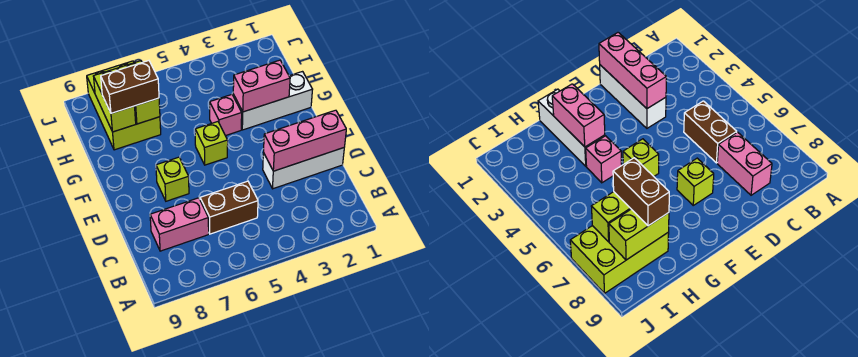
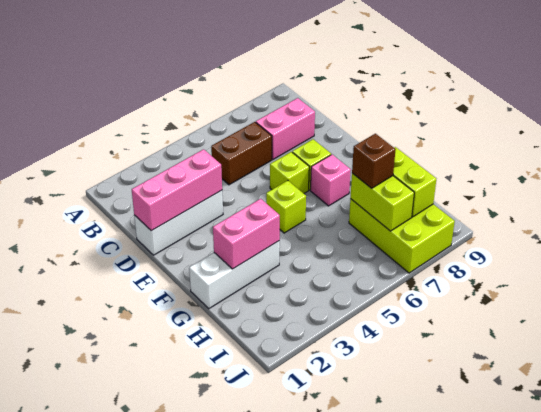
none -> lime brick E6 level 1
pink brick G4 level 1 -> pink brick F7 level 1
brown brick H7:H8 level 3 -> brown brick H7 level 3

